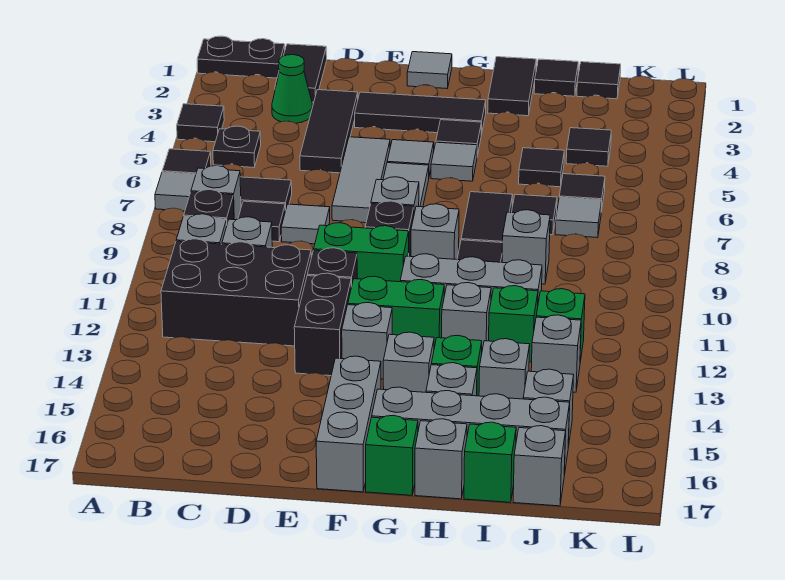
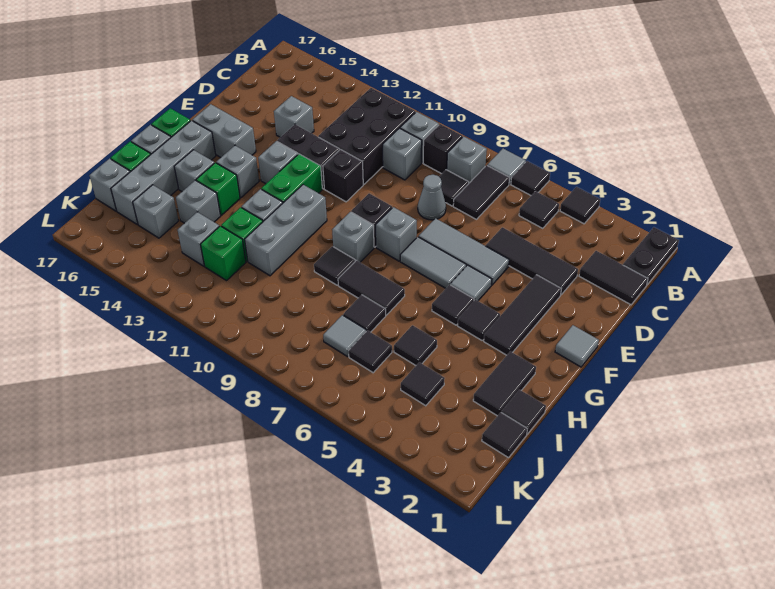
black plate B5 level 1 -> black tile B5 level 1
green cone C3 level 1 -> none
grey tile D8 level 1 -> grey cone D8 level 1
green brick E10:F10 level 1 -> none
grey brick F15:F17 level 1 -> grey brick F15:F16 level 1
grey tile G5 level 1 -> black tile G5 level 1
black tile H1:H2 level 1 -> black tile H2:I2 level 1
grey brick I9 level 1 -> grey brick D14 level 1

